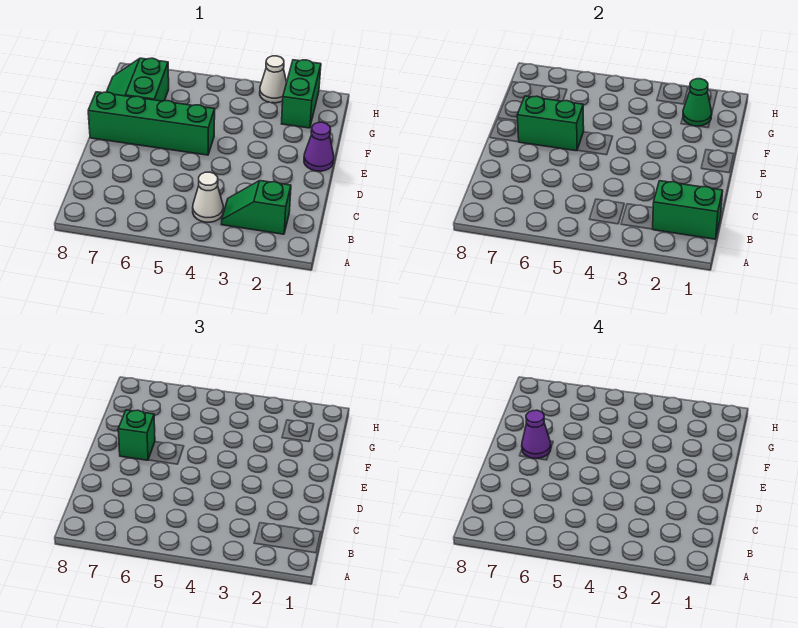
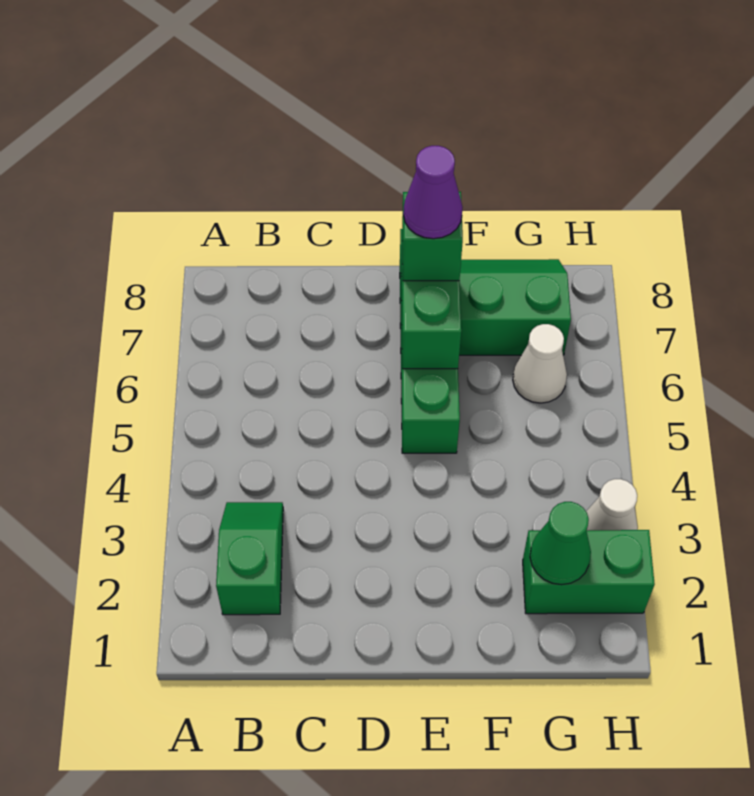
green brick B1:B2 level 2 -> none
white cone B4 level 1 -> white cone G6 level 1
purple cone E1 level 1 -> none

